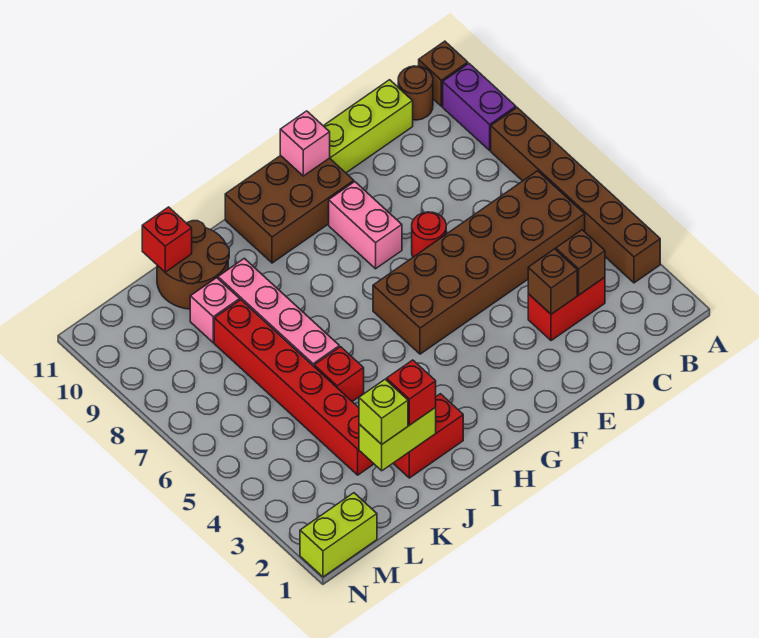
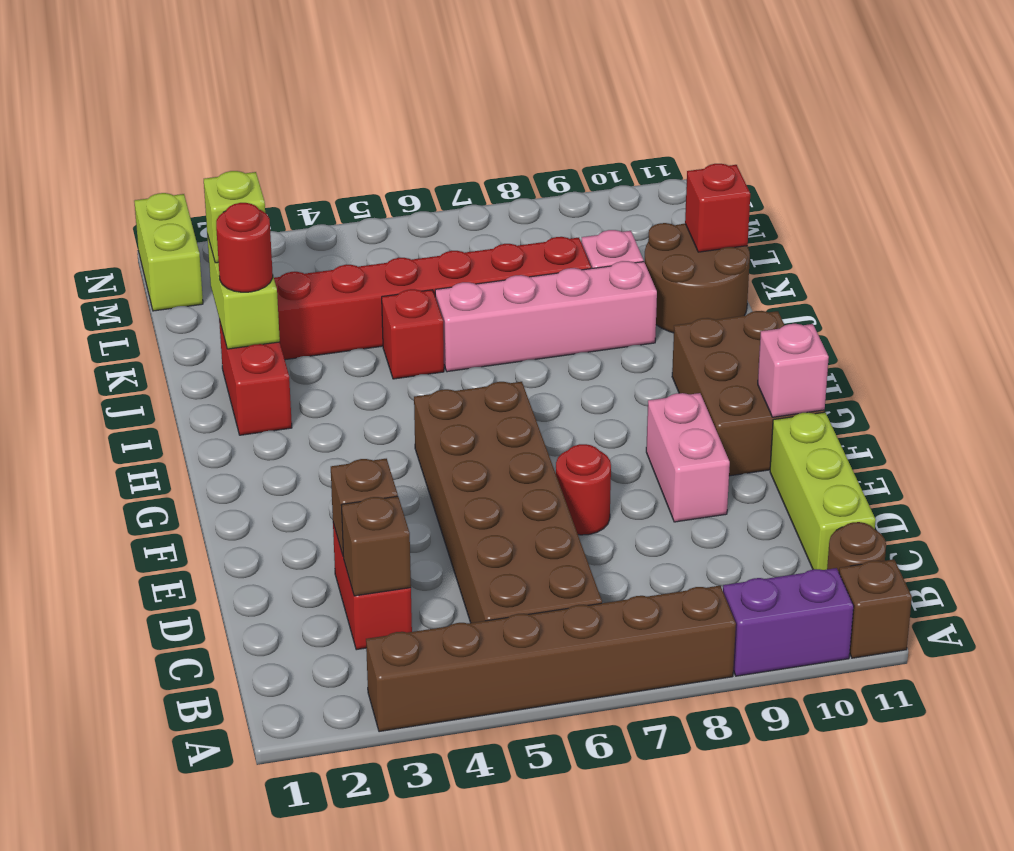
pink brick F8:F9 level 1 -> pink brick E9:F9 level 1
red brick J2 level 3 -> red round brick J2 level 3

